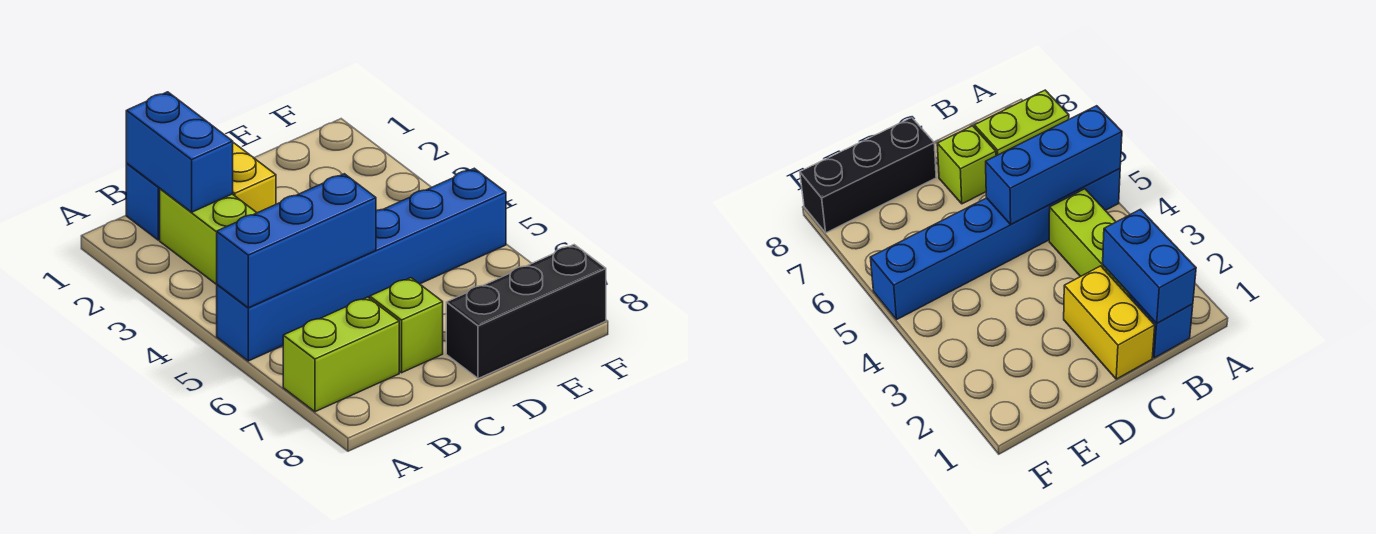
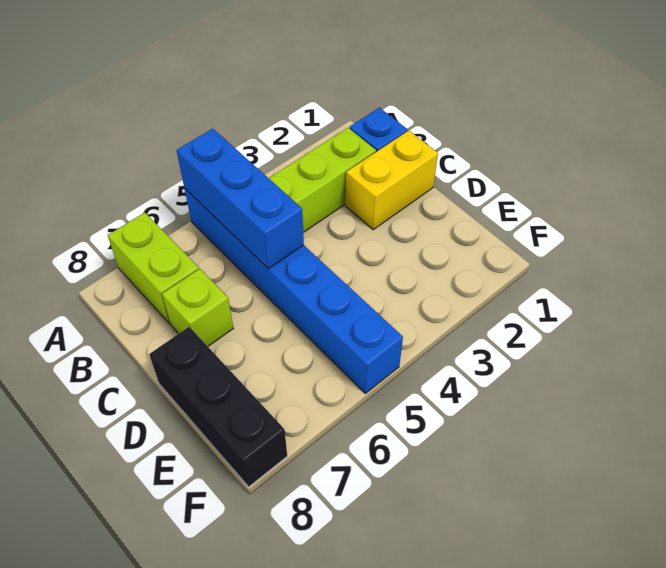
blue brick B1:B2 level 2 -> none

